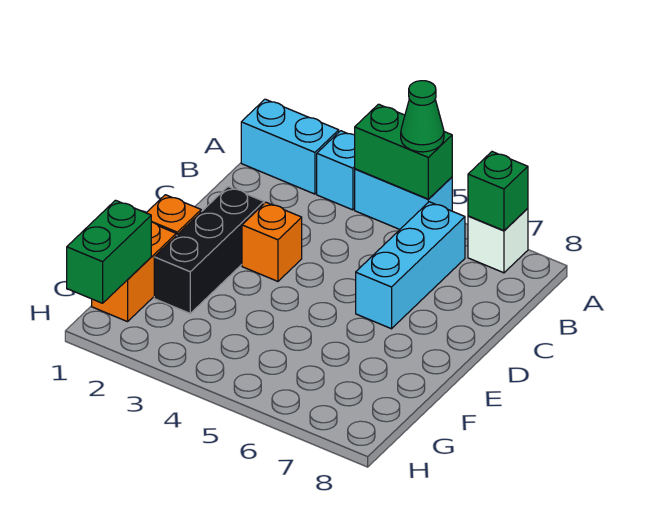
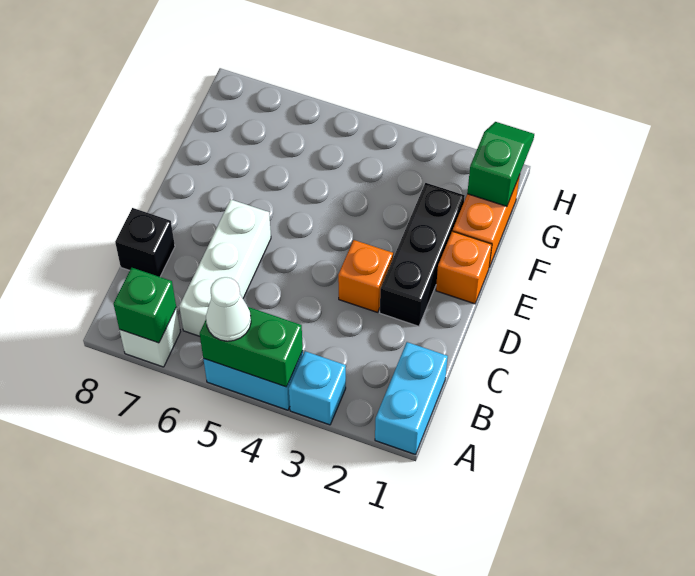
cyan brick A1:A2 level 1 -> cyan brick A1:B1 level 1
green cone A5 level 3 -> white cone A5 level 3
cyan brick B6:D6 level 1 -> white brick B6:D6 level 1
none -> black brick C8 level 1
green brick G1:H1 level 2 -> green slope G1:H1 level 2 top G

